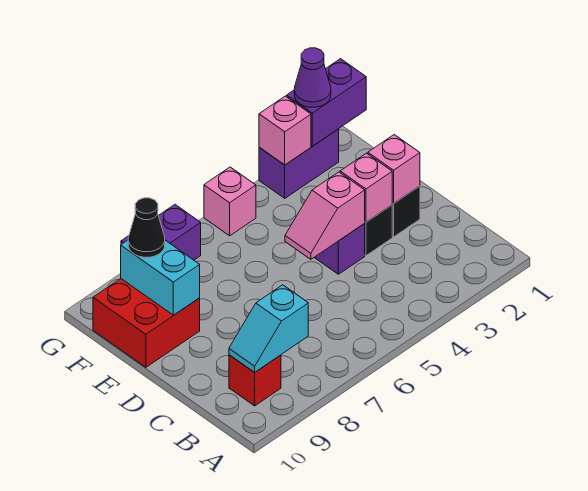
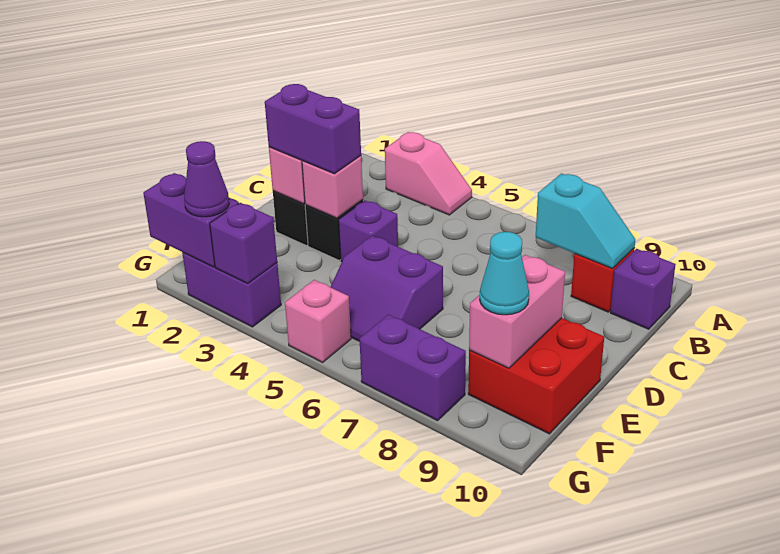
none -> purple brick B10 level 1
none -> purple brick D2:D3 level 3
pink slope D4:D5 level 2 top 4 -> pink slope A3:A4 level 1 top 3
none -> purple slope E5:F6 level 1 top E
cyan brick E9:F9 level 2 -> pink brick E9:F9 level 2
black cone F9 level 3 -> cyan cone F9 level 3
pink brick G3 level 2 -> purple brick G3 level 2

